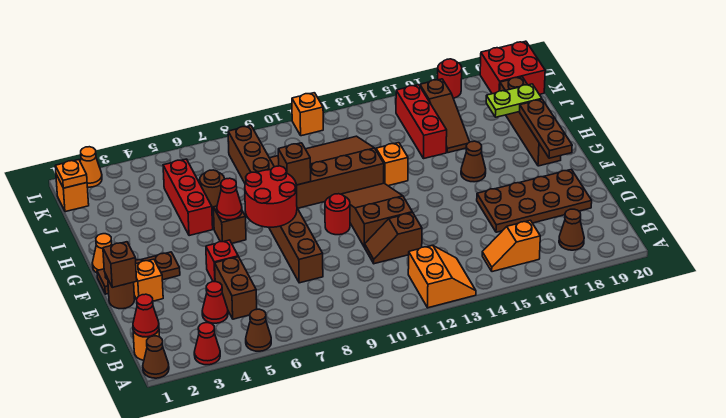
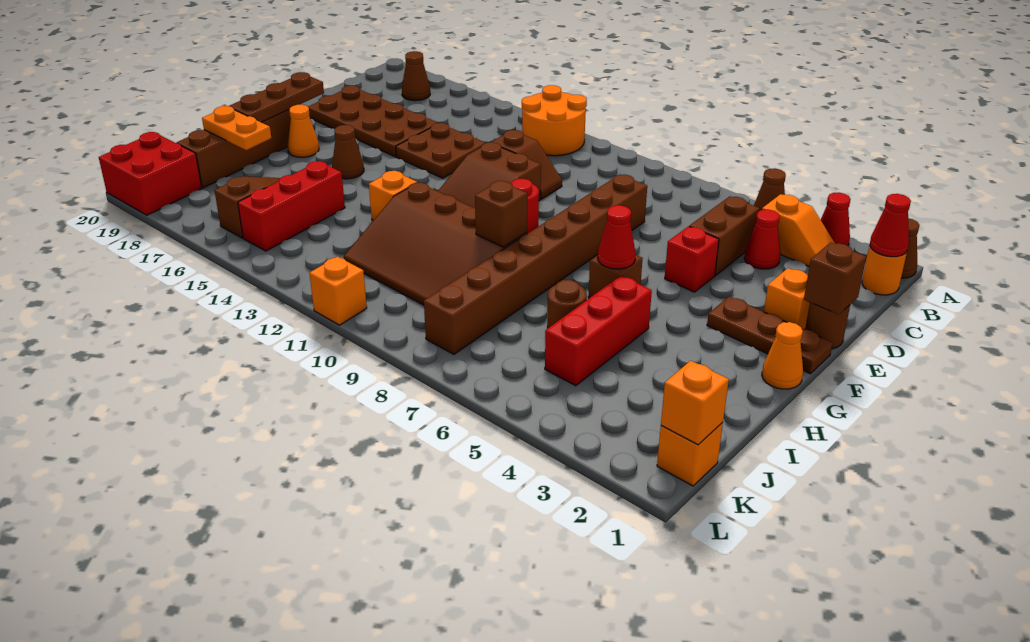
orange slope A12:B13 level 1 top 12 -> orange round brick A12:B13 level 1
orange slope B15:B16 level 1 top 16 -> orange slope B3:B4 level 1 top 4
none -> brown plate D14:E15 level 1
red round brick F7:G8 level 2 -> none
lime plate I18:I19 level 2 -> orange plate I18:I19 level 2
orange plate K1 level 2 -> orange brick K1 level 2
orange cone L2 level 1 -> orange cone G18 level 1
red round brick L17 level 1 -> none

